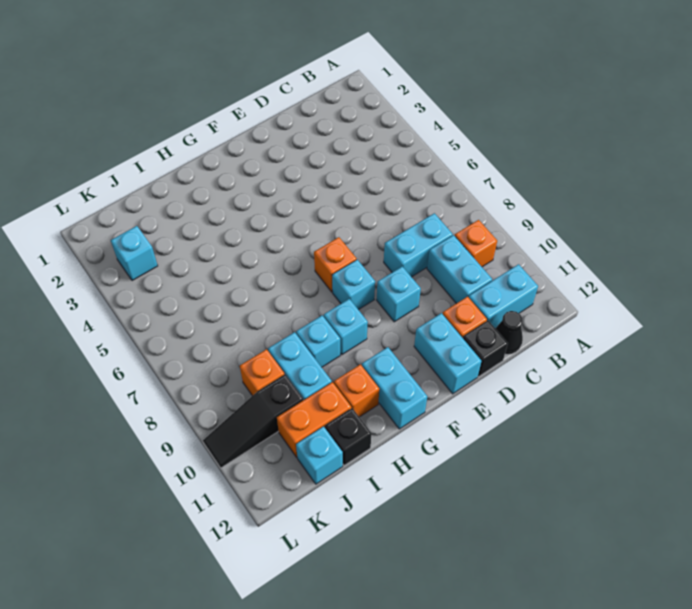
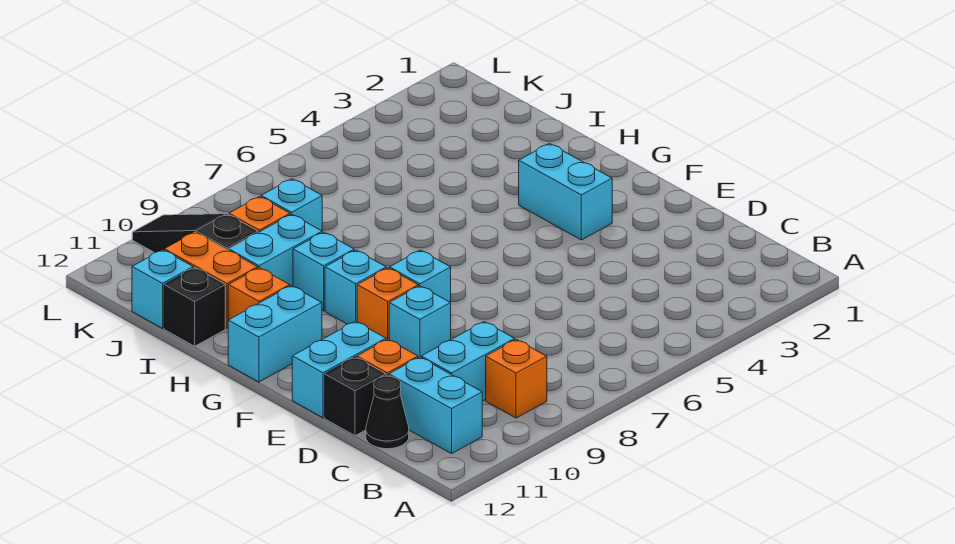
cyan brick C8:D8 level 1 -> cyan brick F3:G3 level 1
orange brick F7 level 1 -> orange brick F9 level 1
cyan brick K3 level 1 -> cyan brick J8 level 1

